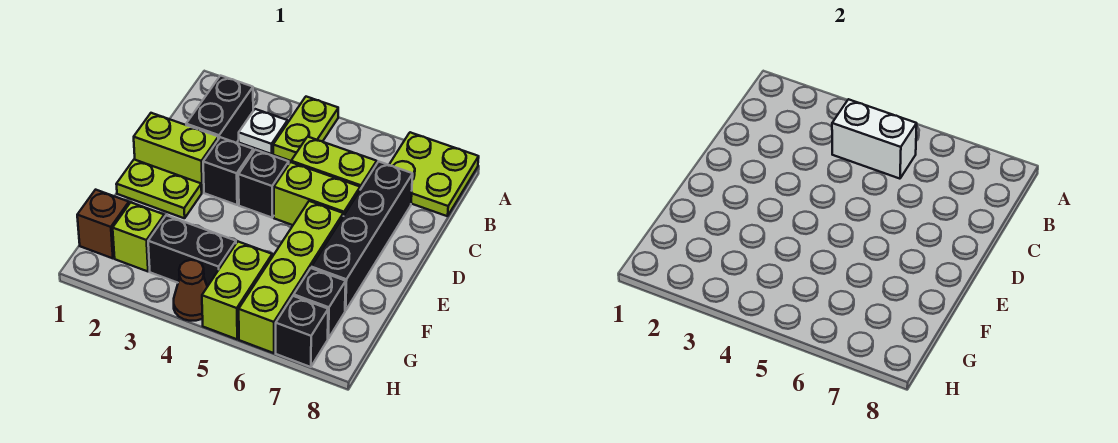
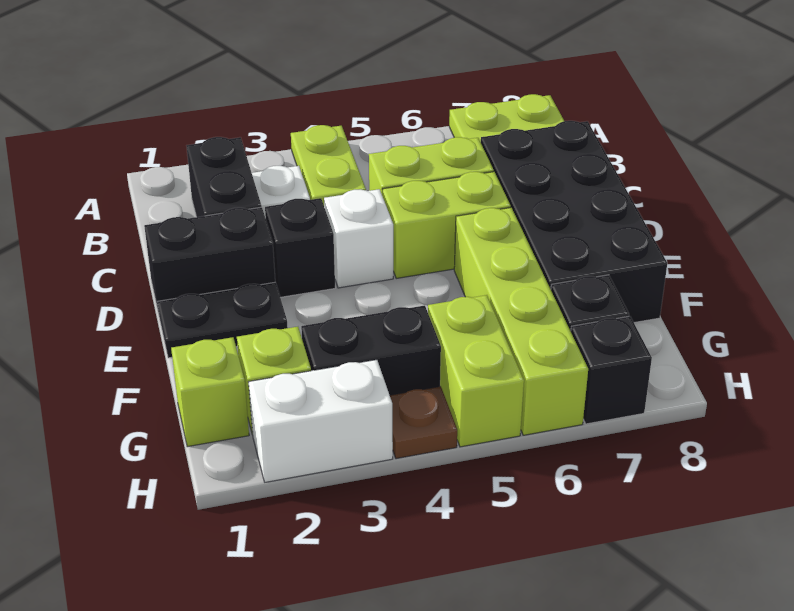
white brick B4:B5 level 2 -> white brick H2:H3 level 1
black brick C7:F7 level 1 -> black brick C7:F8 level 1
lime brick D1:D2 level 1 -> black brick D1:D2 level 1
black brick D4 level 1 -> white brick D4 level 1
lime plate E1:E2 level 1 -> black plate E1:E2 level 1
brown brick G1 level 1 -> lime brick G1 level 1
brown cone H4 level 1 -> brown plate H4 level 1

